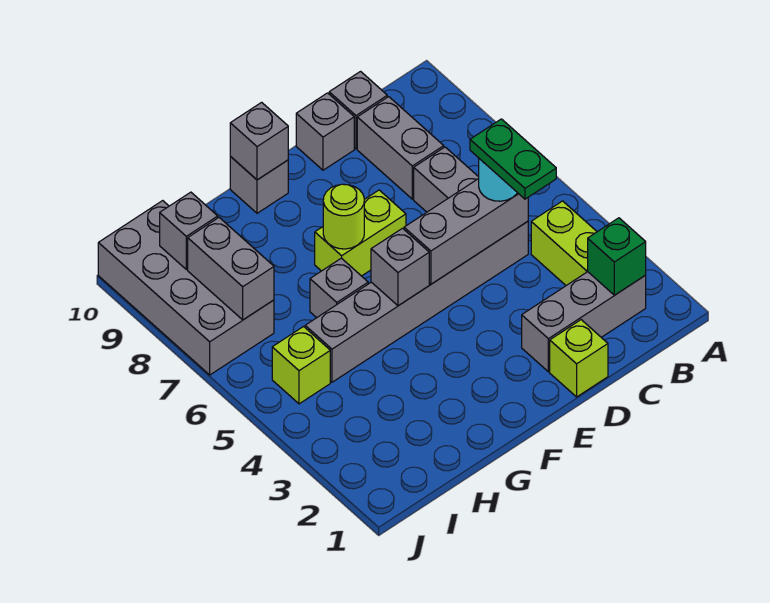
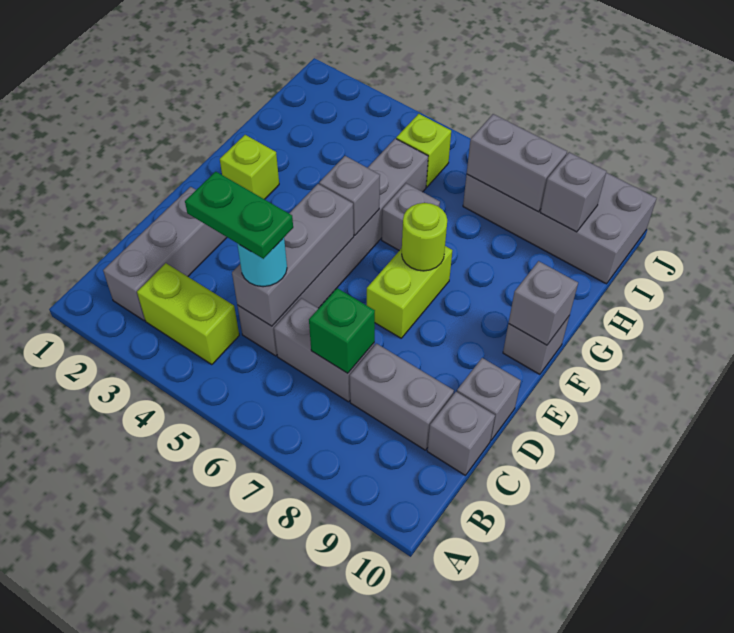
green brick B2 level 2 -> green brick C7 level 2
lime brick D1 level 1 -> lime brick F2 level 1

